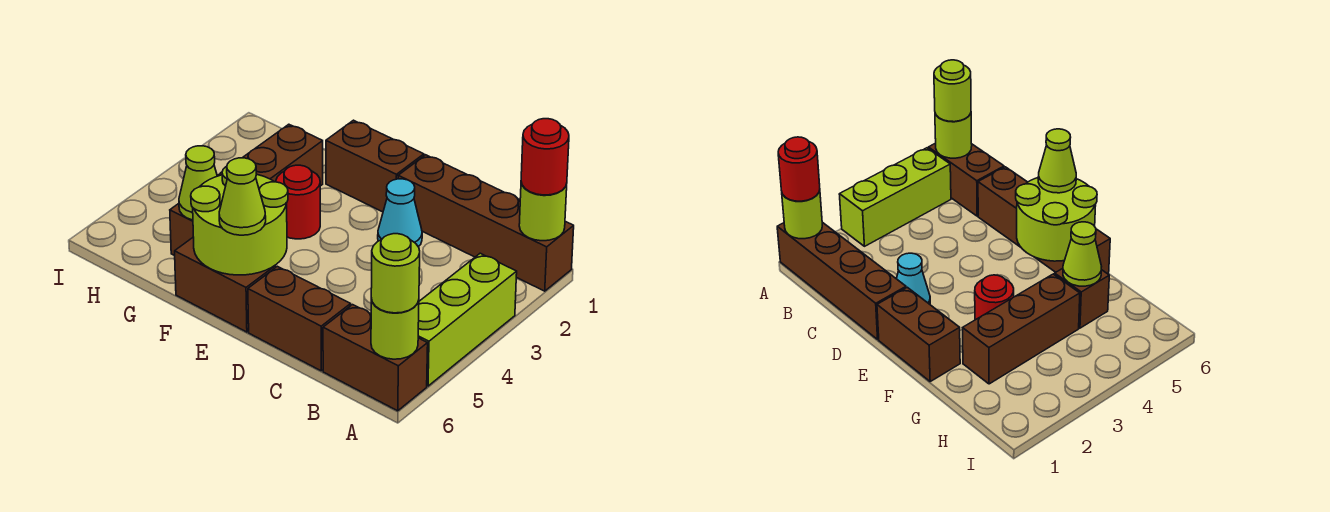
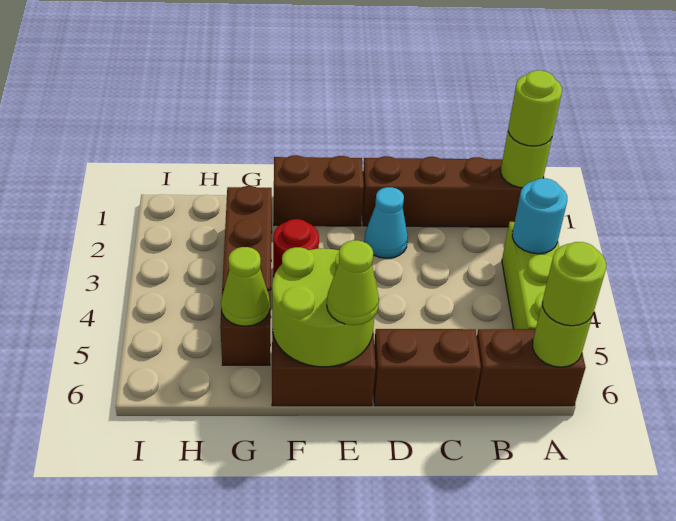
red round brick A1 level 3 -> lime round brick A1 level 3
none -> cyan round brick A3 level 2

